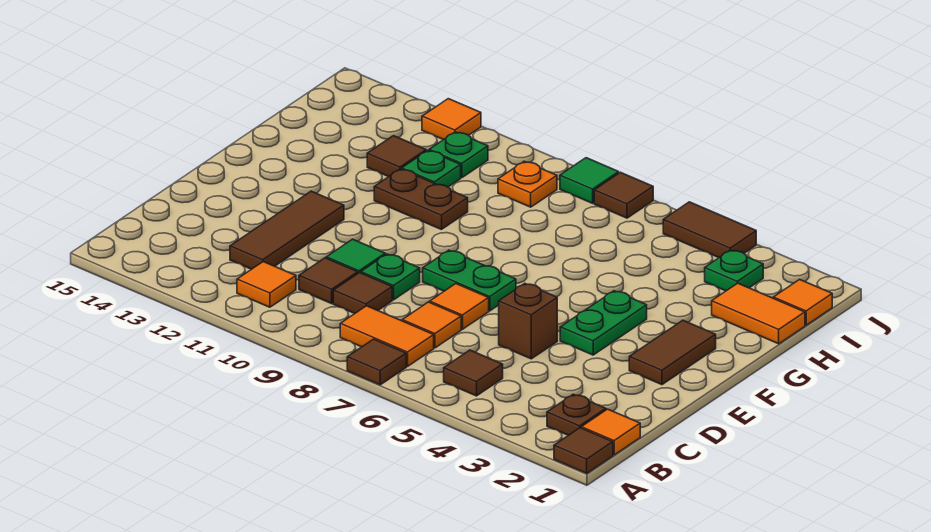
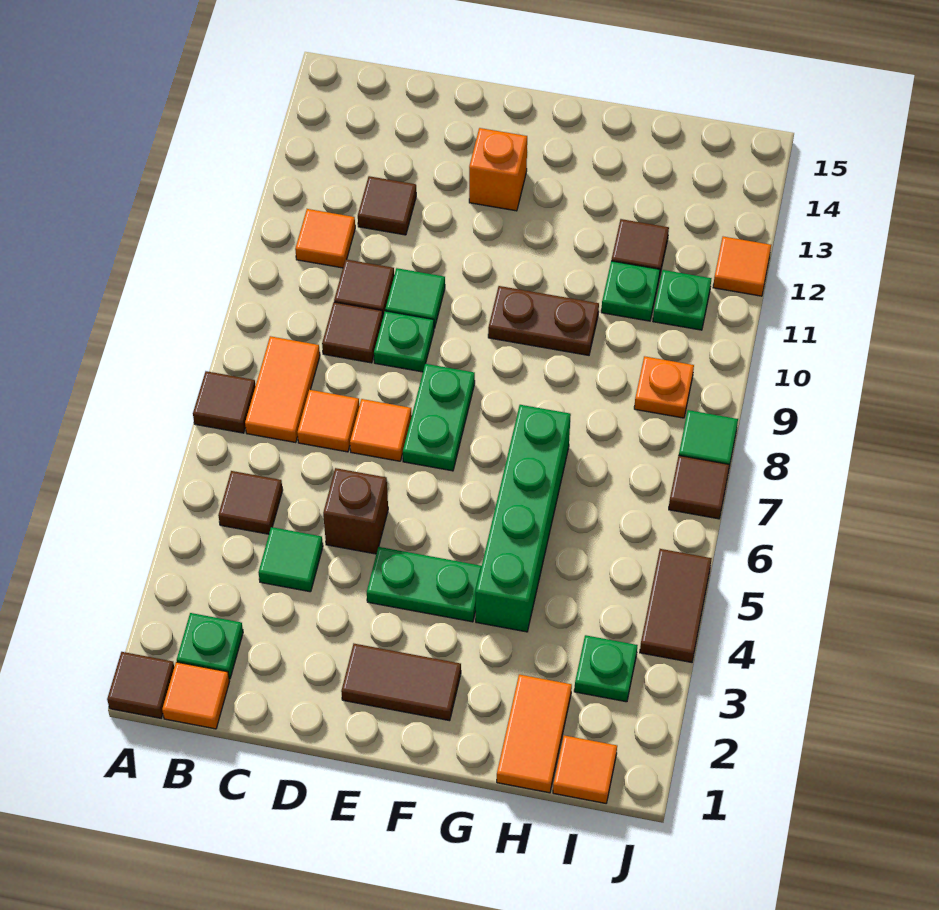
brown plate B2 level 1 -> green plate B2 level 1
none -> green tile C4 level 1
brown tile C12:E12 level 1 -> brown tile C12 level 1
none -> orange brick E13 level 1
none -> green brick G4:G7 level 1
brown plate G10:G11 level 1 -> brown plate F10:G10 level 1

